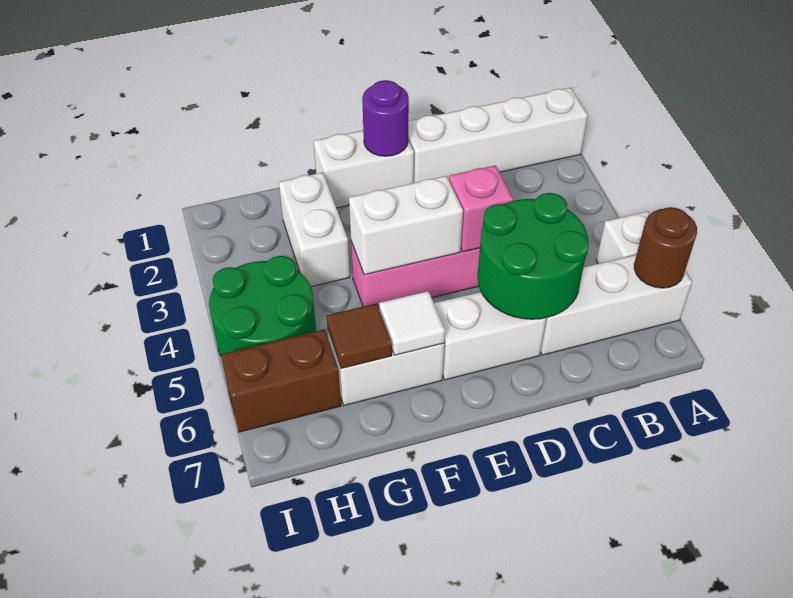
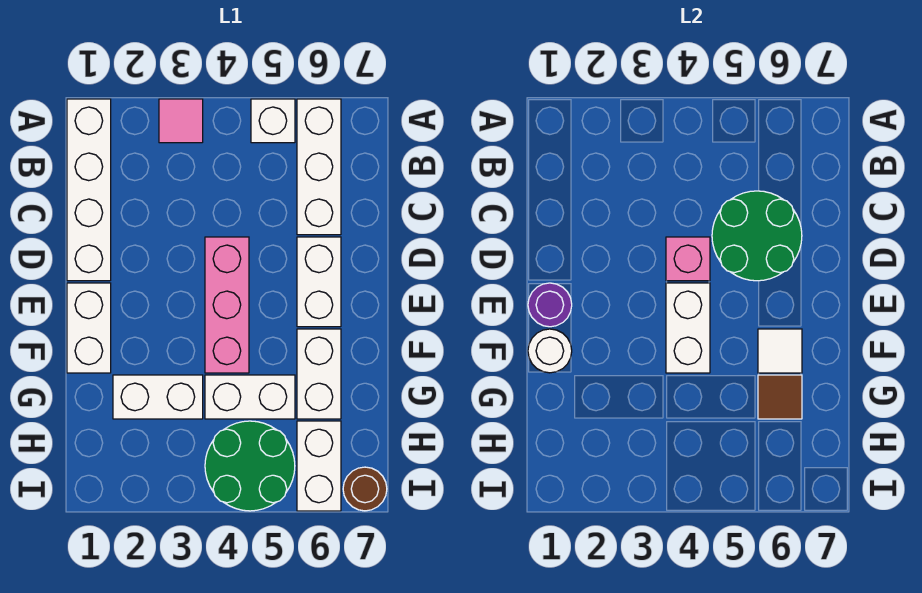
none -> pink tile A3 level 1
brown round brick A6 level 2 -> brown round brick I7 level 1
none -> white round brick F1 level 2
none -> white brick G4:G5 level 1
brown brick H6:I6 level 1 -> white brick H6:I6 level 1

